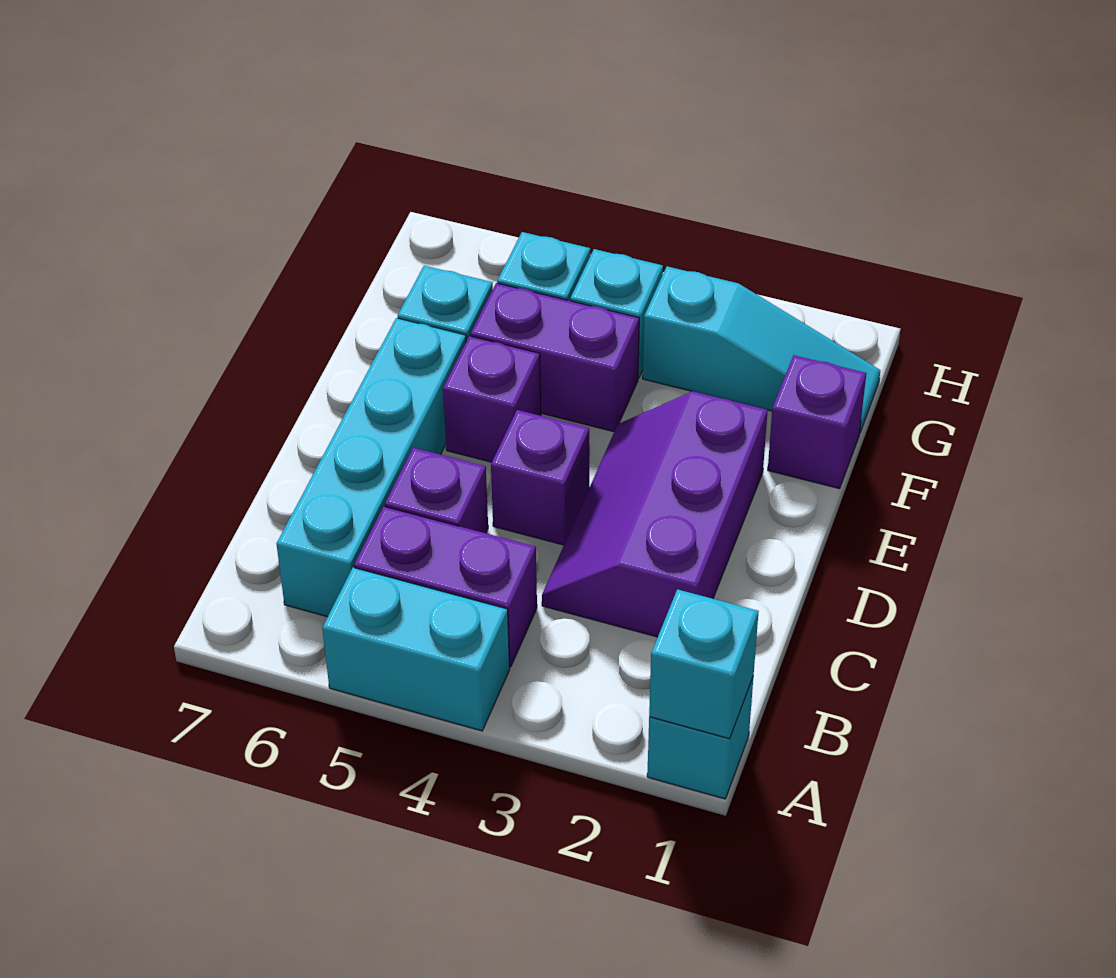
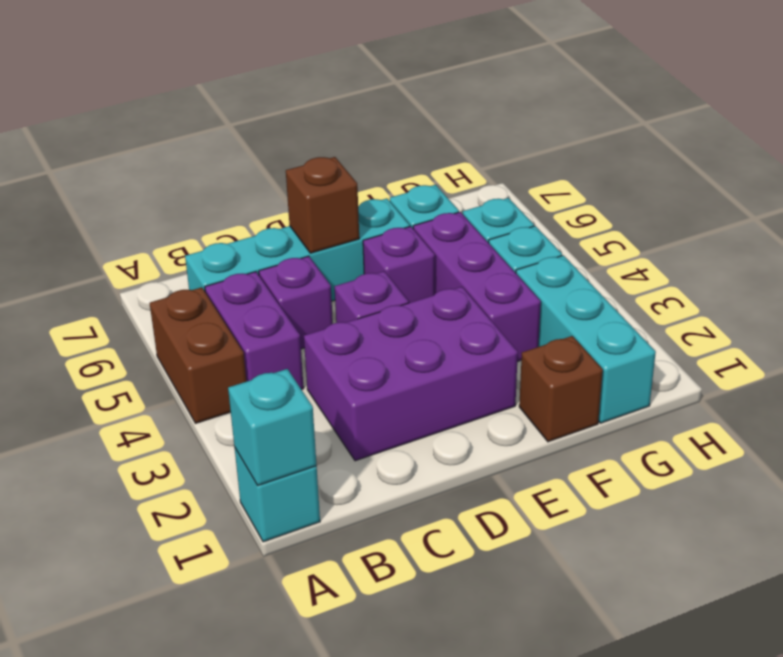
cyan brick A4:A5 level 1 -> brown brick A4:A5 level 1
purple slope C2:E3 level 1 top 2 -> purple brick C2:E3 level 1
none -> brown brick D6 level 2
purple brick F1 level 1 -> brown brick F1 level 1
purple brick F4:F5 level 1 -> purple brick F3:F5 level 1
cyan slope G1:G3 level 1 top 3 -> cyan brick G1:G3 level 1

